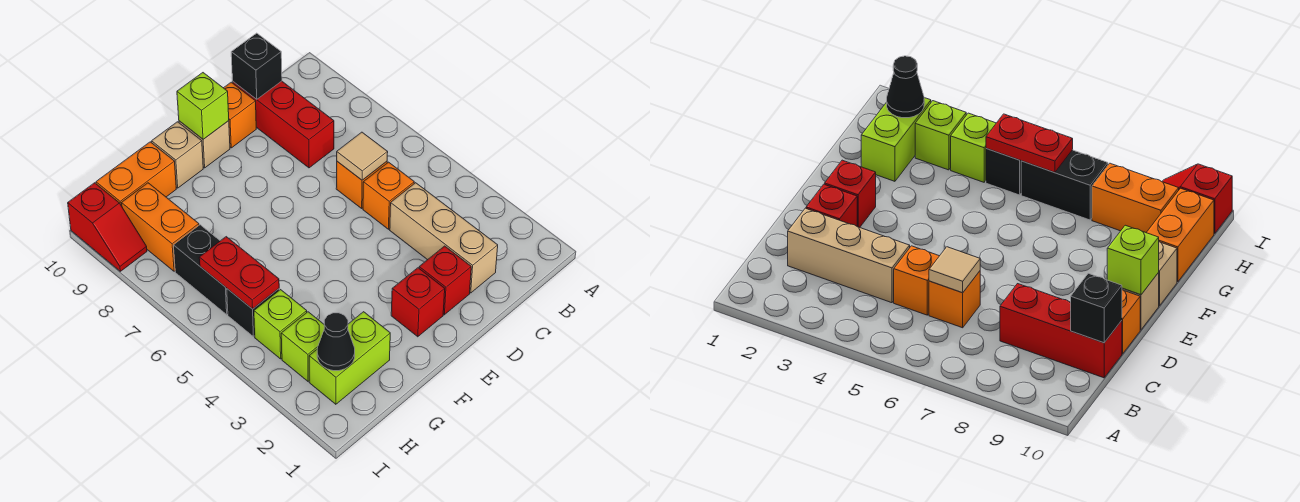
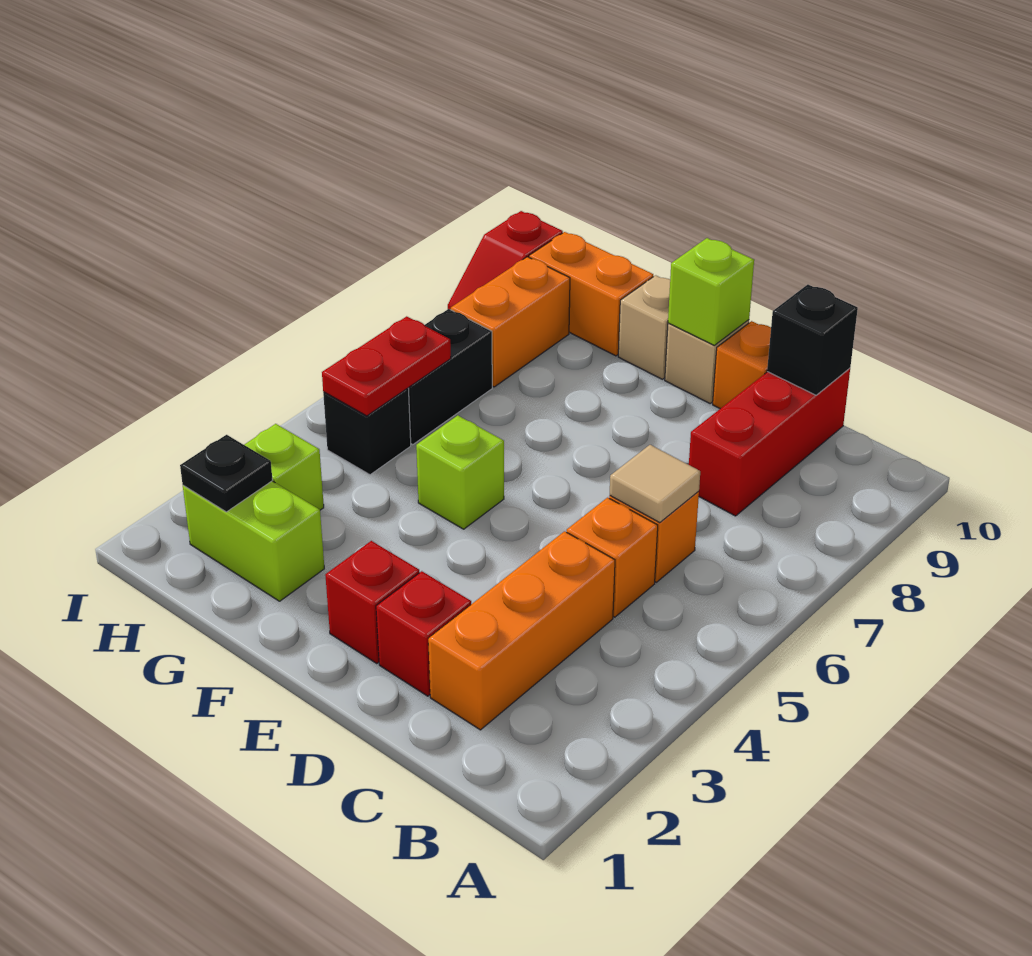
tan brick C2:C4 level 1 -> orange brick C2:C4 level 1
black cone H2 level 2 -> black plate H2 level 2
lime brick H4 level 1 -> lime brick F5 level 1

